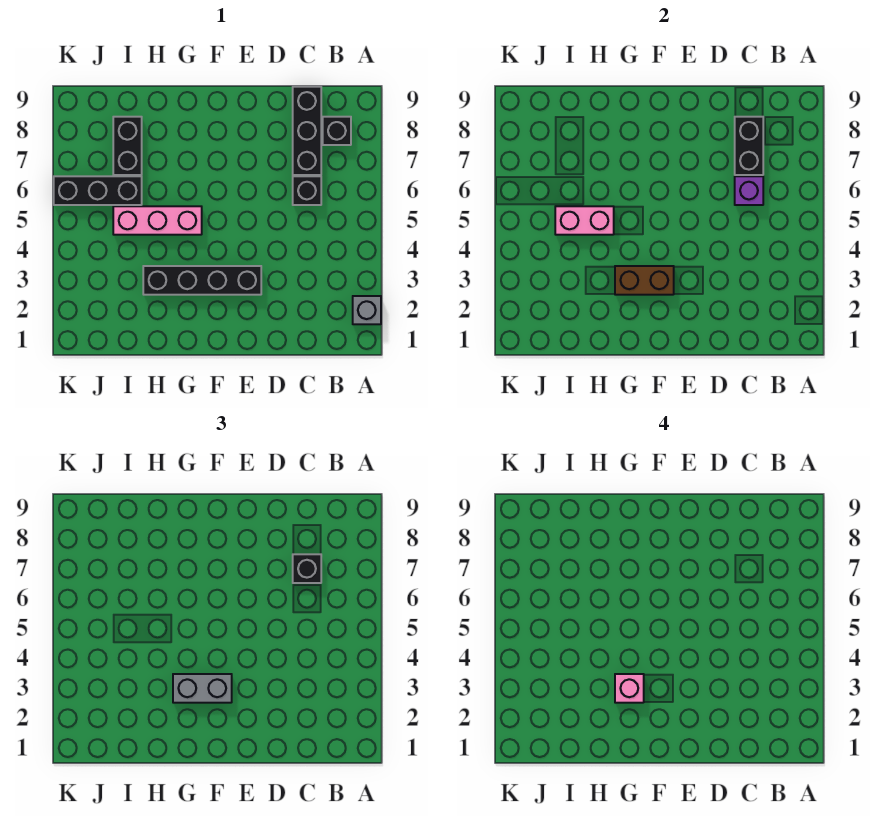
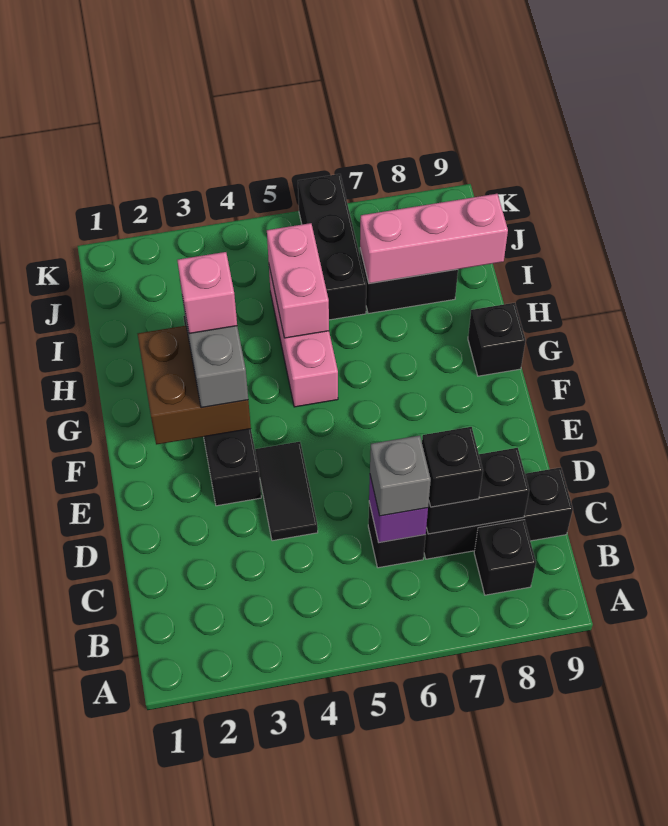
grey brick A2 level 1 -> grey brick C6 level 3
none -> black tile D4:E4 level 1
brown brick F3:G3 level 2 -> brown brick F2:G3 level 2
none -> black brick G9 level 1
none -> pink brick I7:I9 level 2

